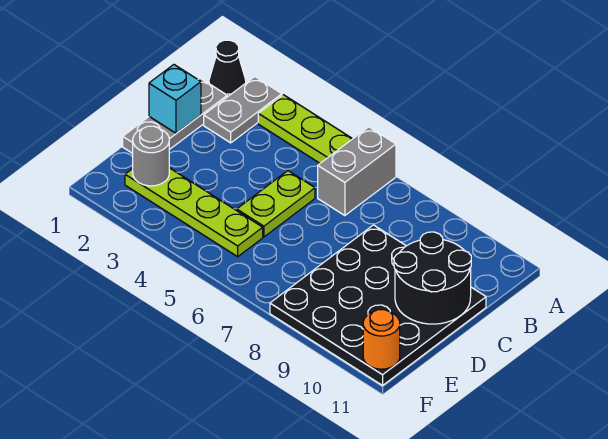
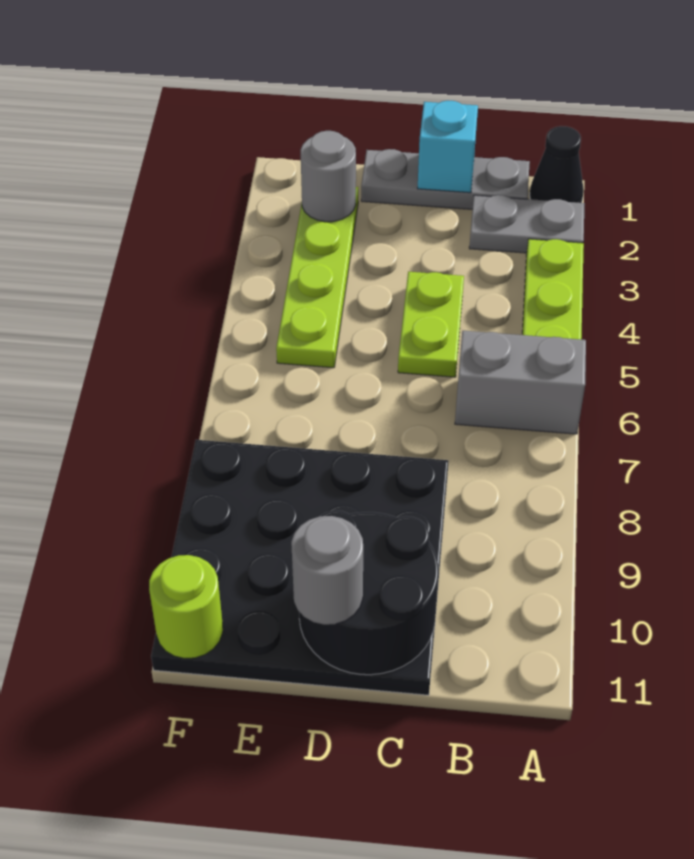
lime plate C5:D5 level 1 -> lime plate C4:C5 level 1
none -> grey round brick D11 level 3
orange round brick F11 level 2 -> lime round brick F11 level 2

